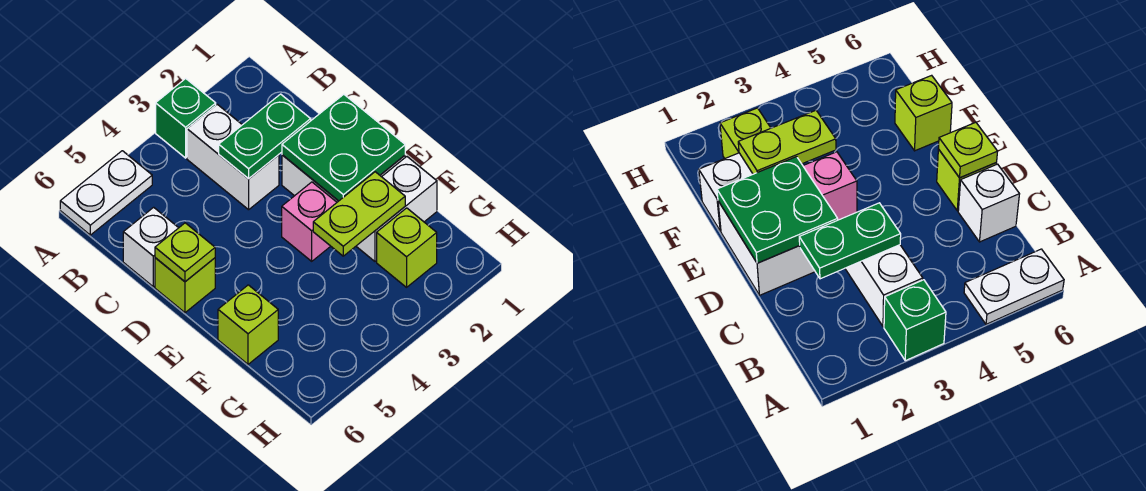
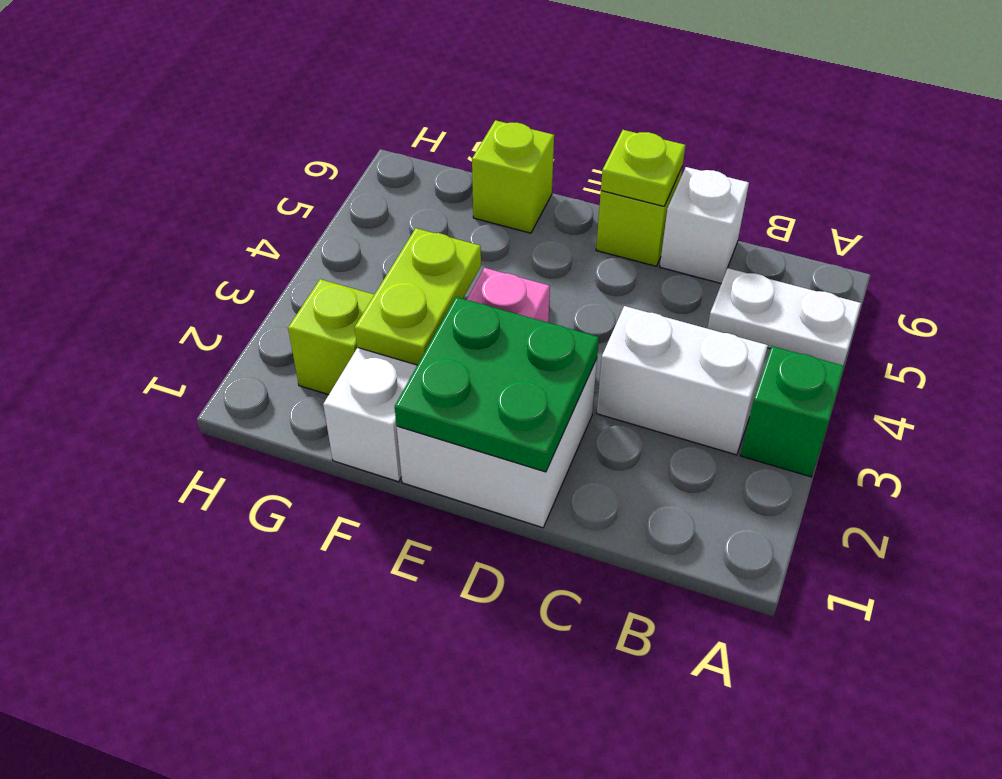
white plate A5:A6 level 1 -> white plate A5:B5 level 1
green plate C2:C3 level 2 -> none

